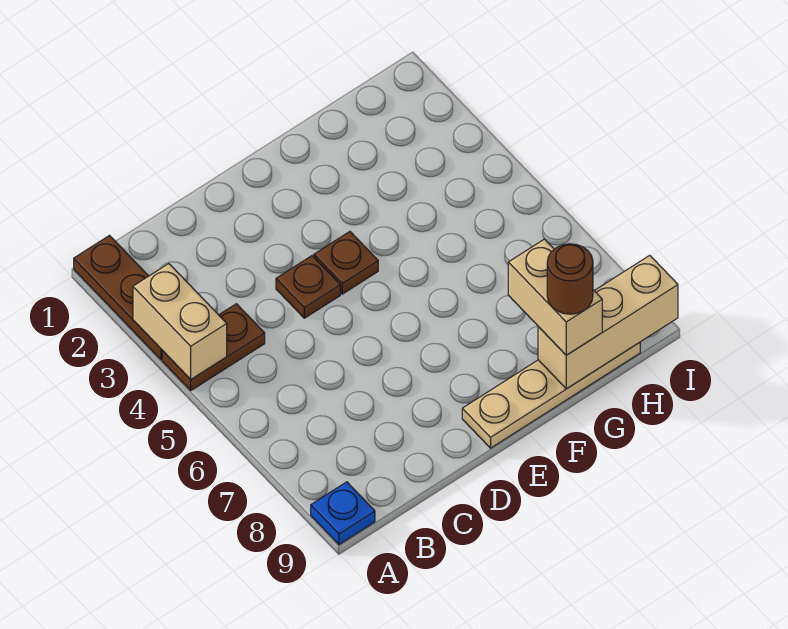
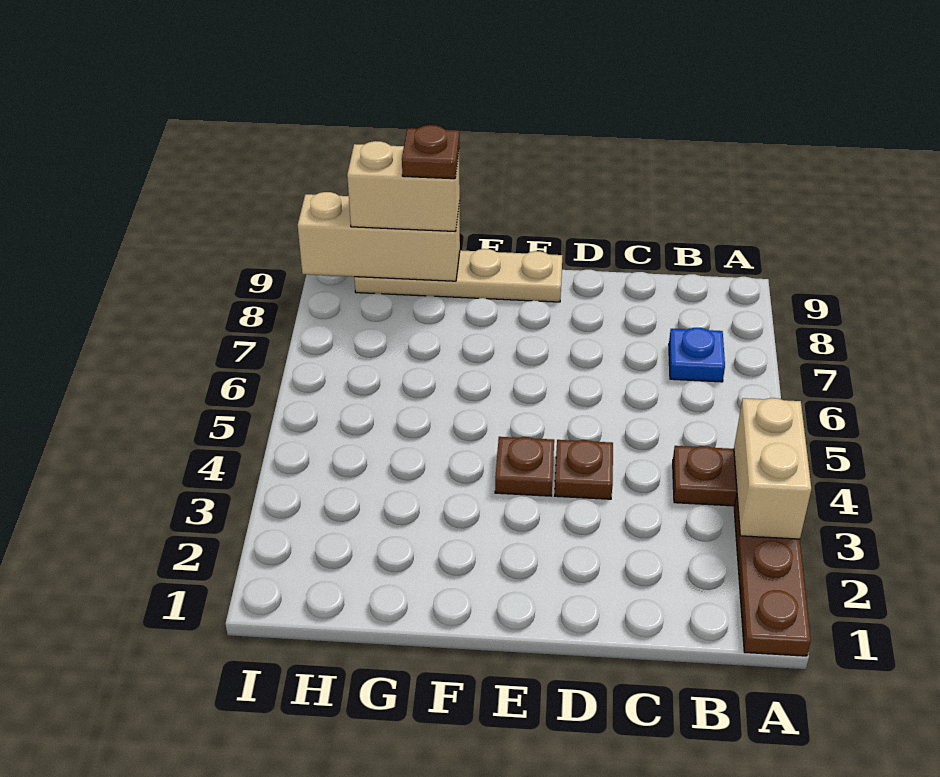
blue plate A9 level 1 -> blue plate B7 level 1
tan brick G8:G9 level 3 -> tan brick G9:H9 level 3
brown round brick G9 level 4 -> brown plate G9 level 4

